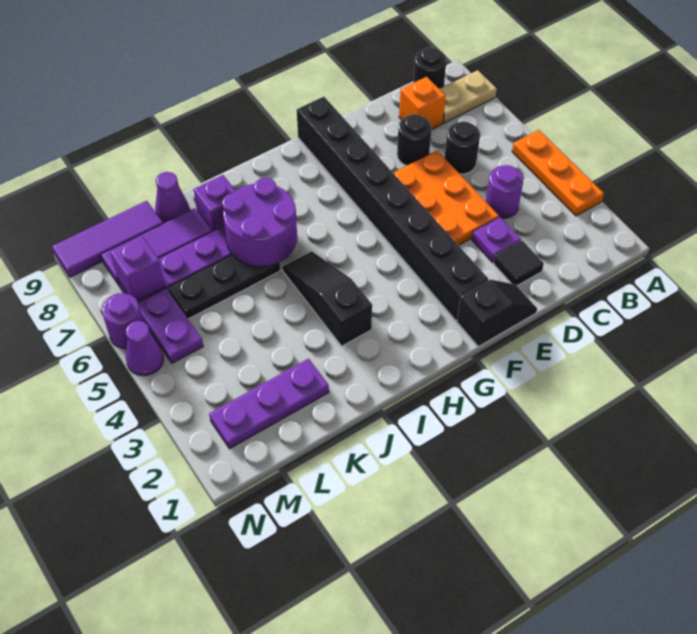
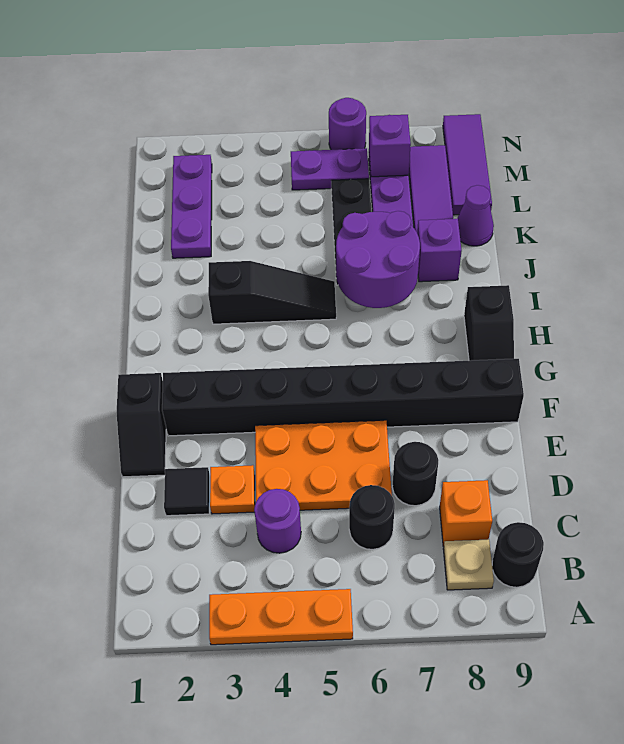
tan plate A8:B8 level 1 -> tan plate B8 level 1
purple plate D3 level 1 -> orange plate D3 level 1
none -> black slope G9:H9 level 1 top H
purple cone N5 level 1 -> none

